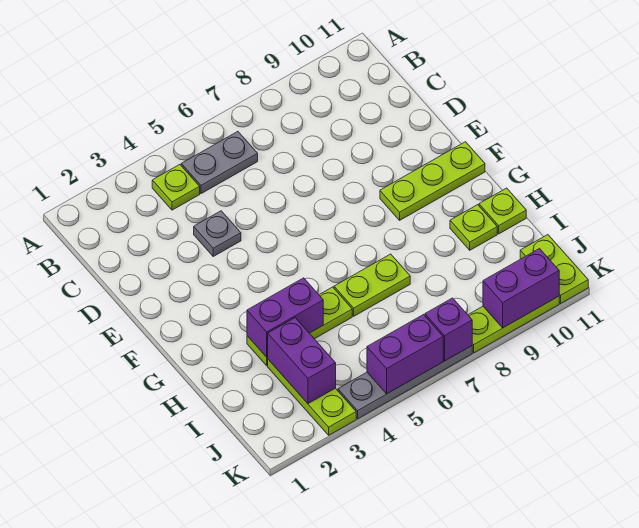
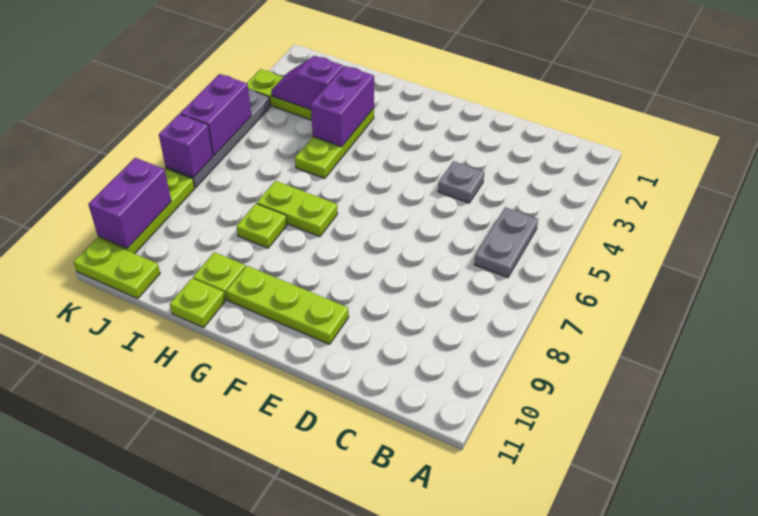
lime plate B4 level 1 -> lime plate H8 level 1
lime plate F9:F11 level 1 -> lime plate E10:G10 level 1
lime plate H6:H7 level 1 -> lime plate G7:H7 level 1
purple brick I3:J3 level 2 -> purple slope I3:J3 level 2 top I

